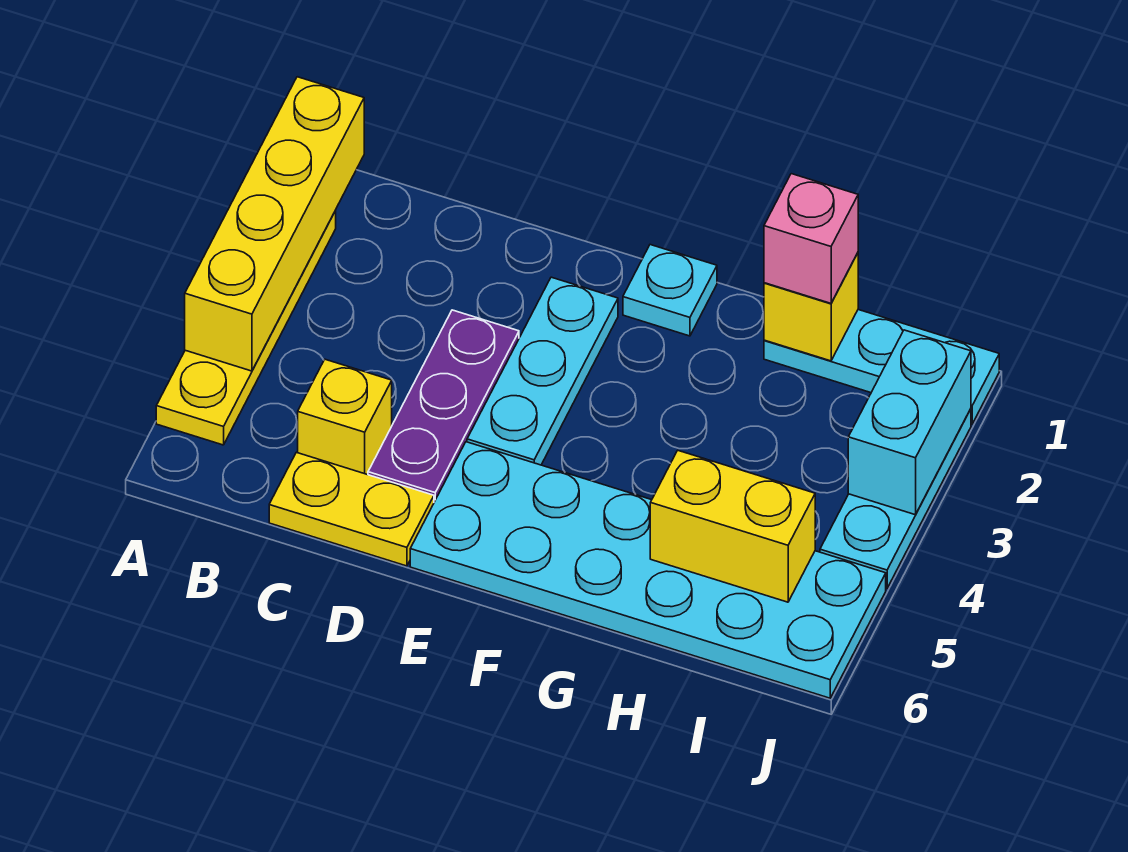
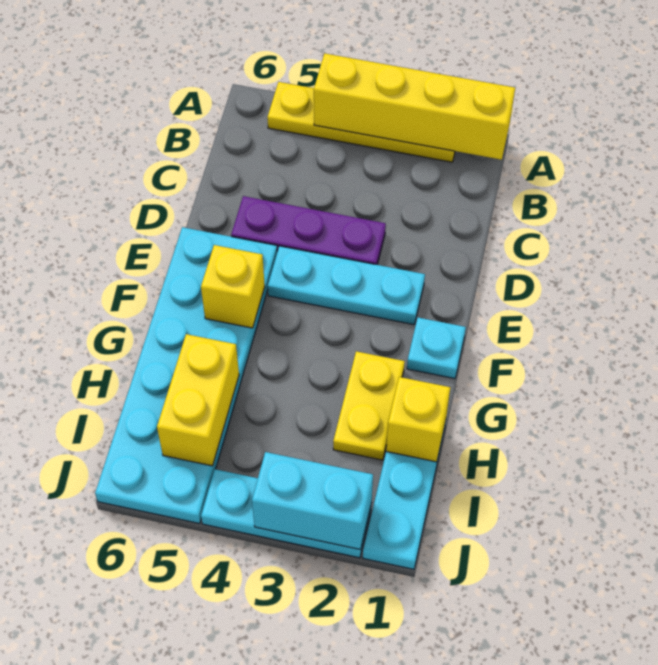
yellow brick C5 level 1 -> yellow brick F5 level 2
yellow plate C6:D6 level 1 -> yellow plate G2:H2 level 1
pink brick H1 level 3 -> none

